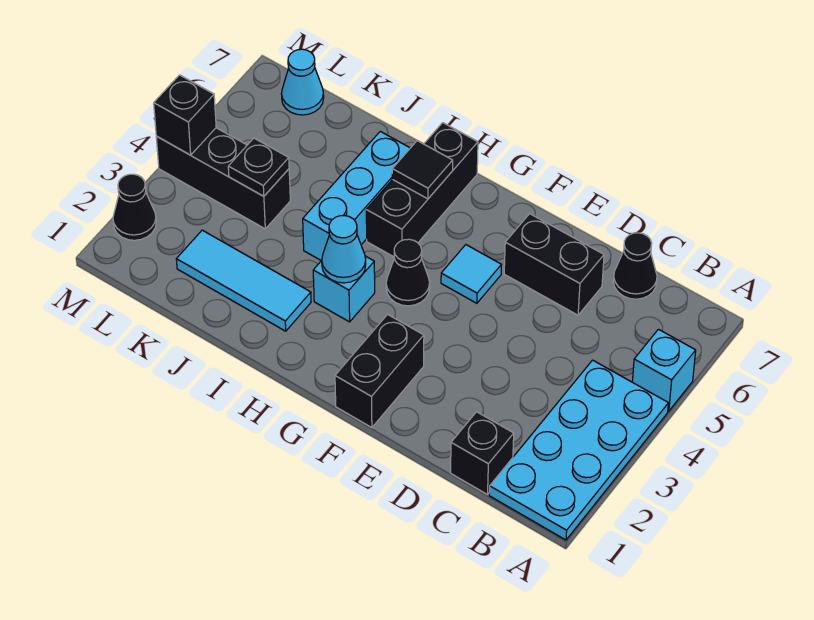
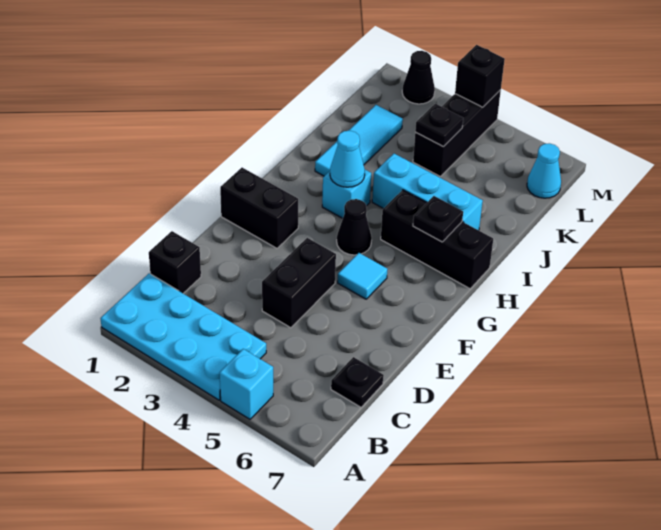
black cone C7 level 1 -> black plate C7 level 1
black brick D6:E6 level 1 -> black brick D4:E4 level 1
black tile H6 level 2 -> black plate H6 level 2

